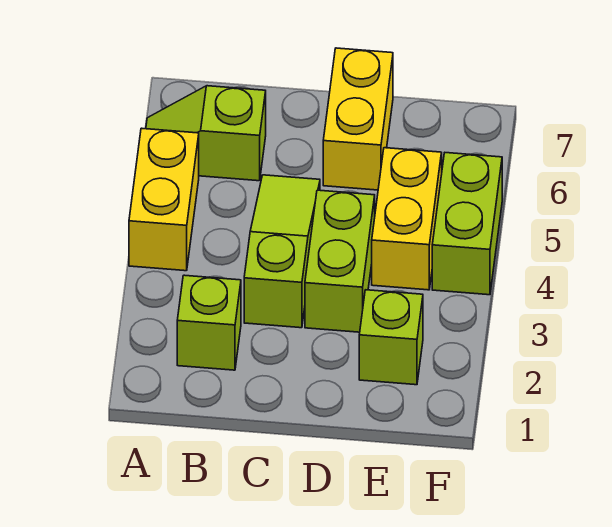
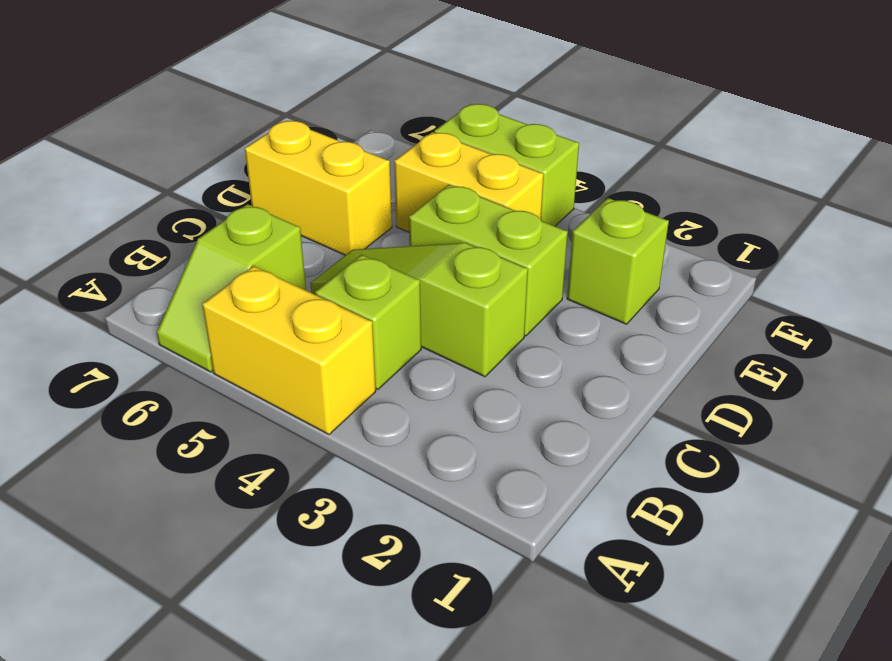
lime brick B2 level 1 -> lime brick B4 level 1

